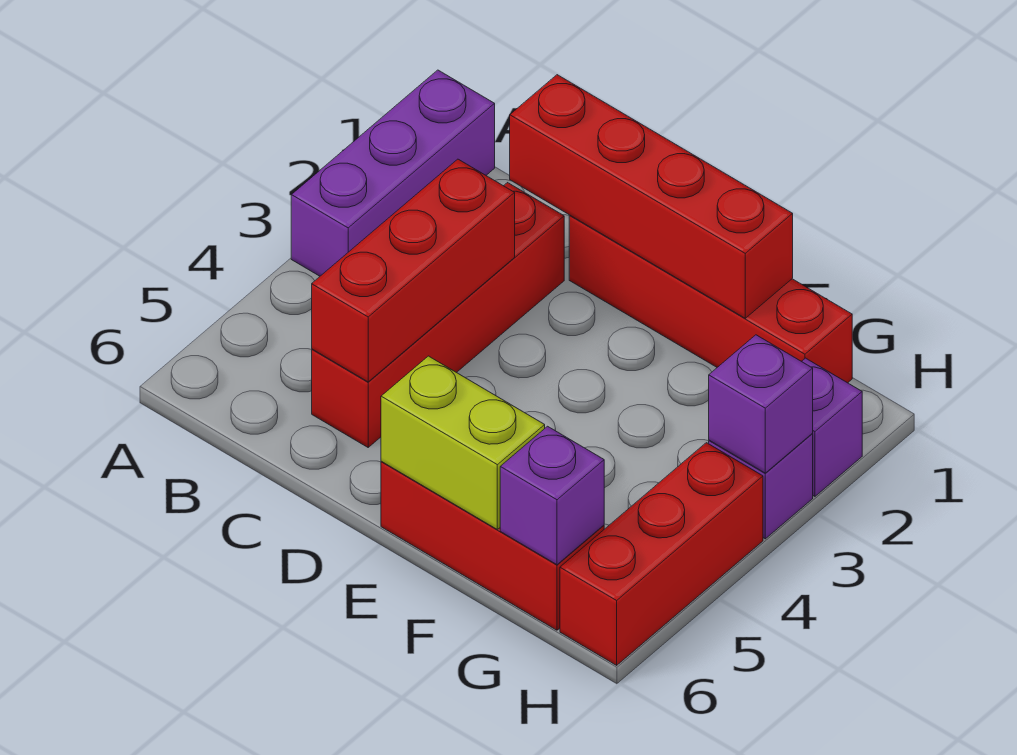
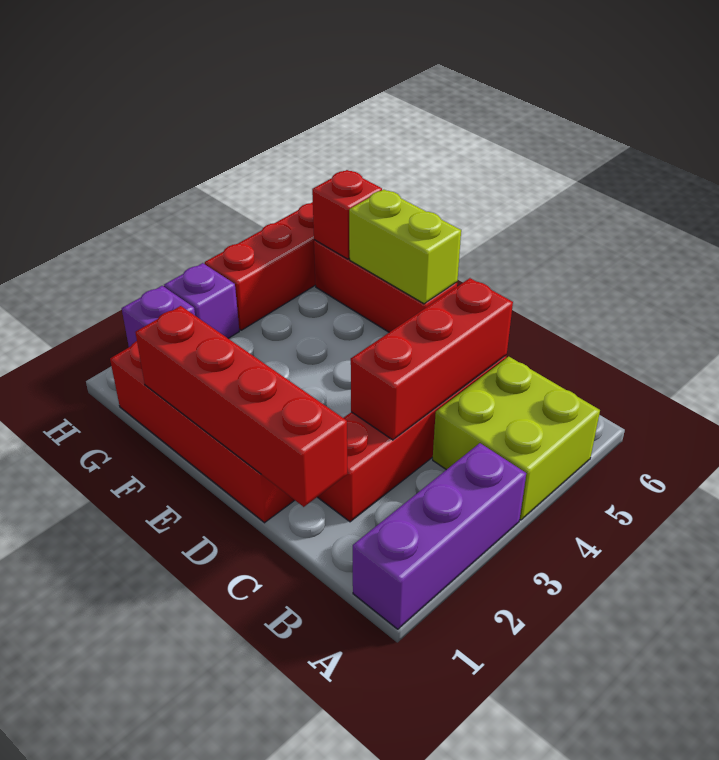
none -> lime brick A4:B5 level 1
purple brick G6 level 2 -> red brick G6 level 2
purple brick H3 level 2 -> none

